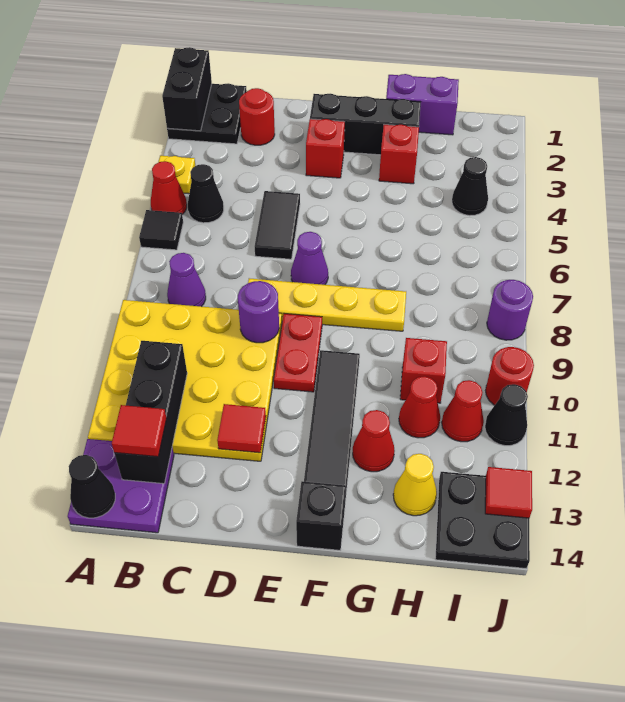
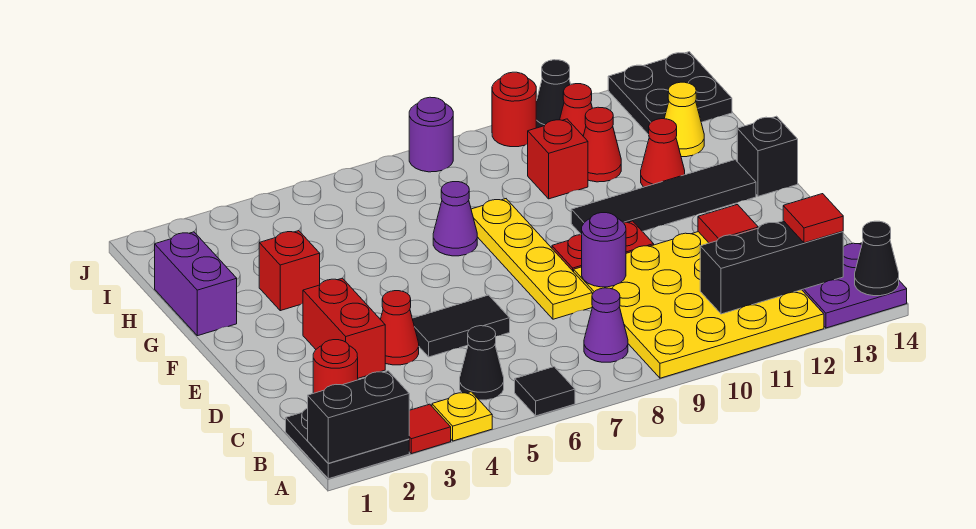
red cone A5 level 1 -> red cone D4 level 1
black brick E2:G2 level 1 -> none
red brick E3 level 1 -> red brick D3:E3 level 1
purple cone E7 level 1 -> purple cone G7 level 1
black cone I4 level 1 -> none
red tile J13 level 2 -> red tile A3 level 1

